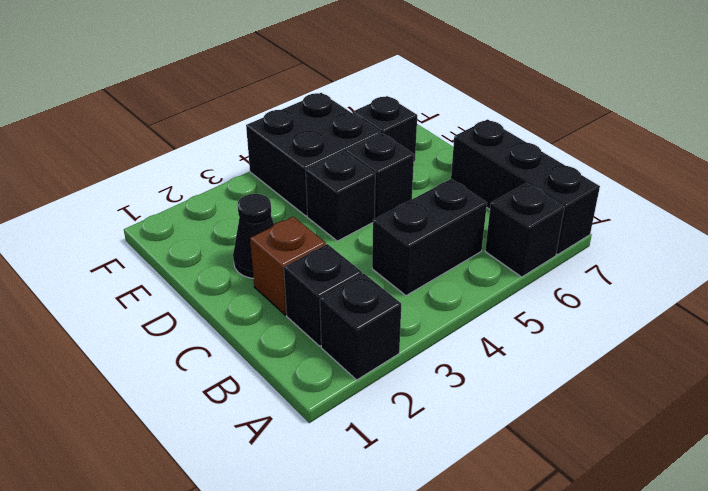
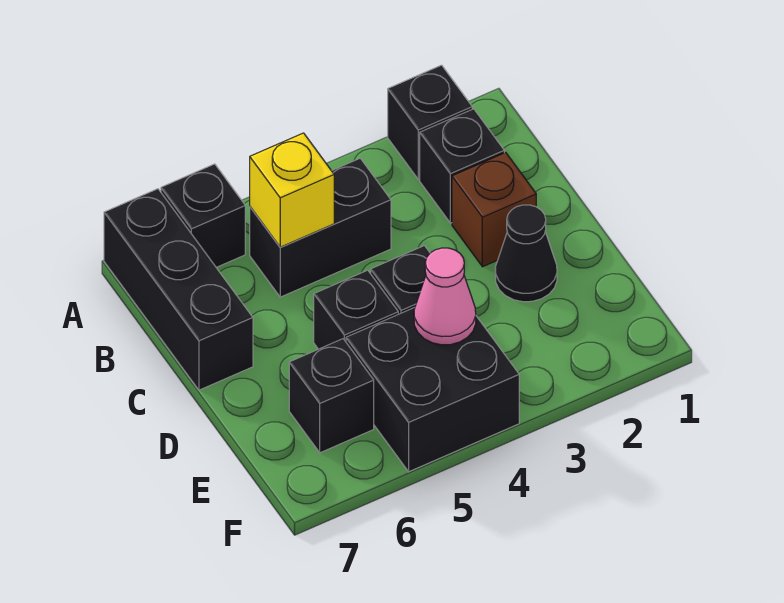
none -> yellow brick B5 level 2
none -> pink cone E4 level 2

